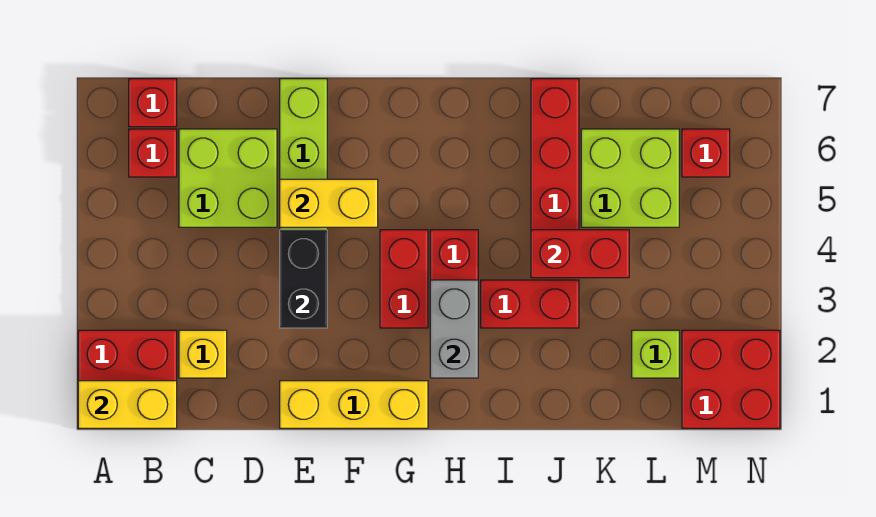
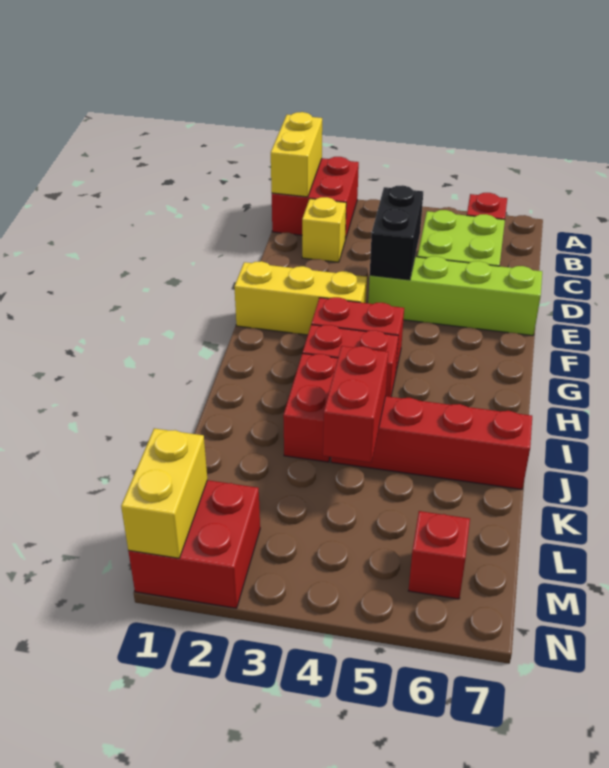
red brick B7 level 1 -> none
yellow brick E1:G1 level 1 -> yellow brick F1:F3 level 1
black brick E3:E4 level 2 -> black brick D4:E4 level 2
yellow brick E5:F5 level 2 -> yellow brick M1:N1 level 2
grey brick H2:H3 level 2 -> none
lime brick K5:L6 level 1 -> none
lime brick L2 level 1 -> none

